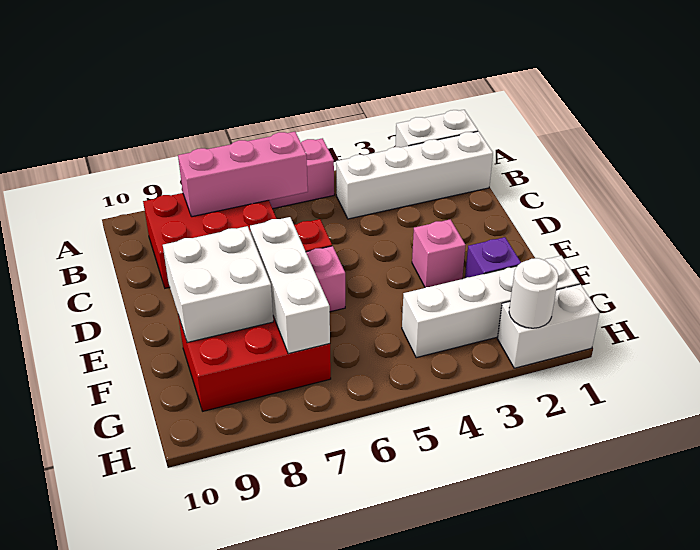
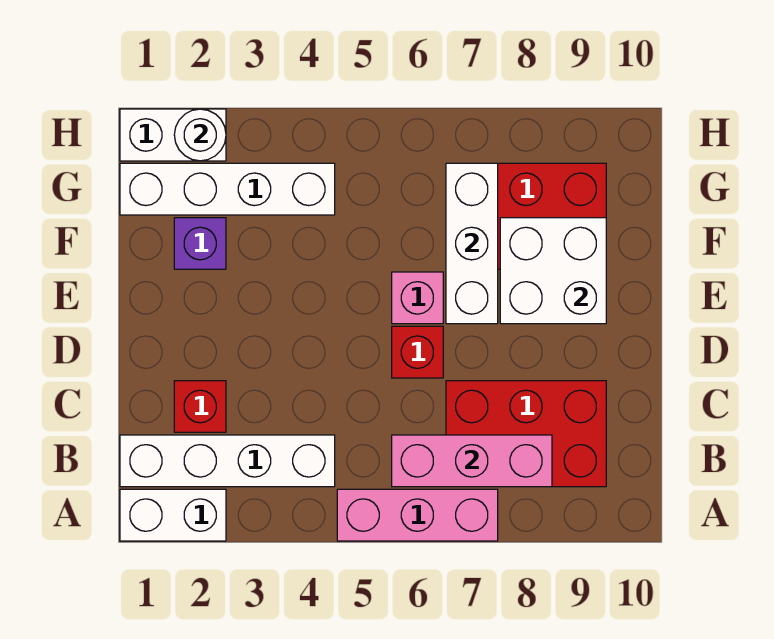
none -> red brick C2 level 1
pink brick E3 level 1 -> none

